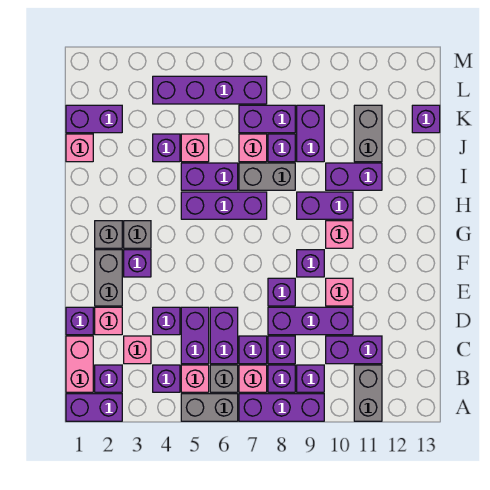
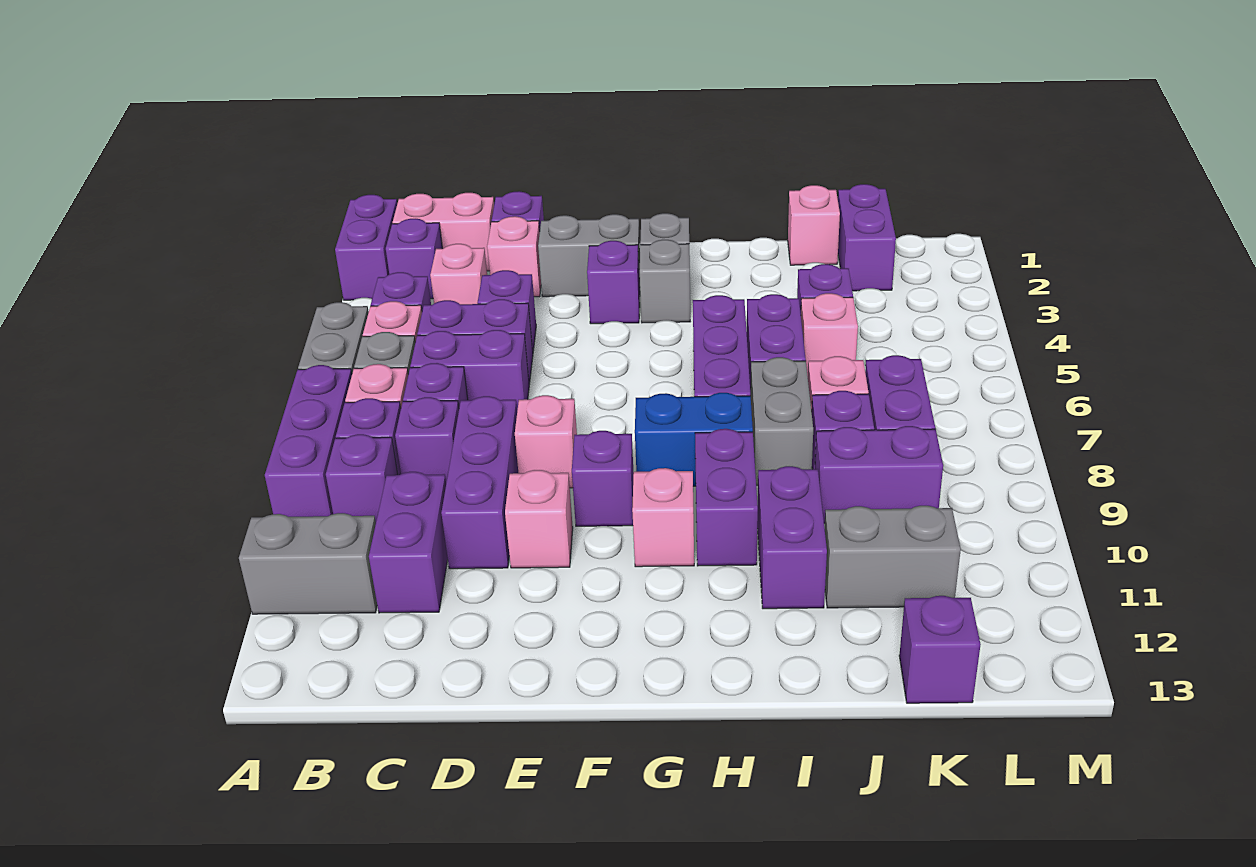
purple brick E8 level 1 -> pink brick E8 level 1
none -> blue brick G8:H8 level 1
purple brick L4:L7 level 1 -> none

